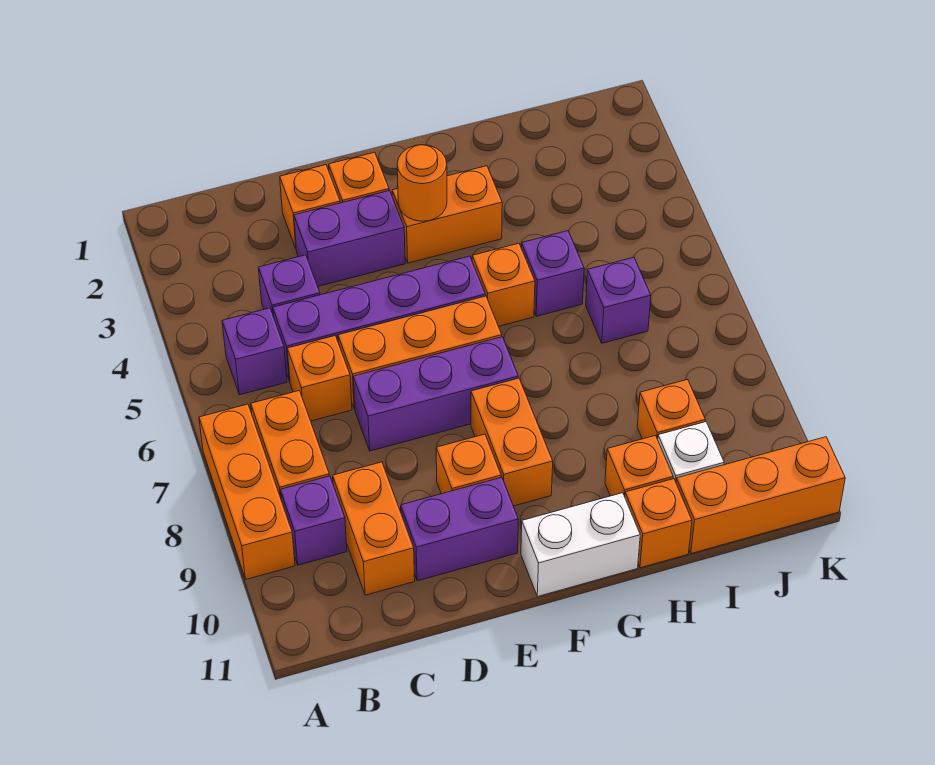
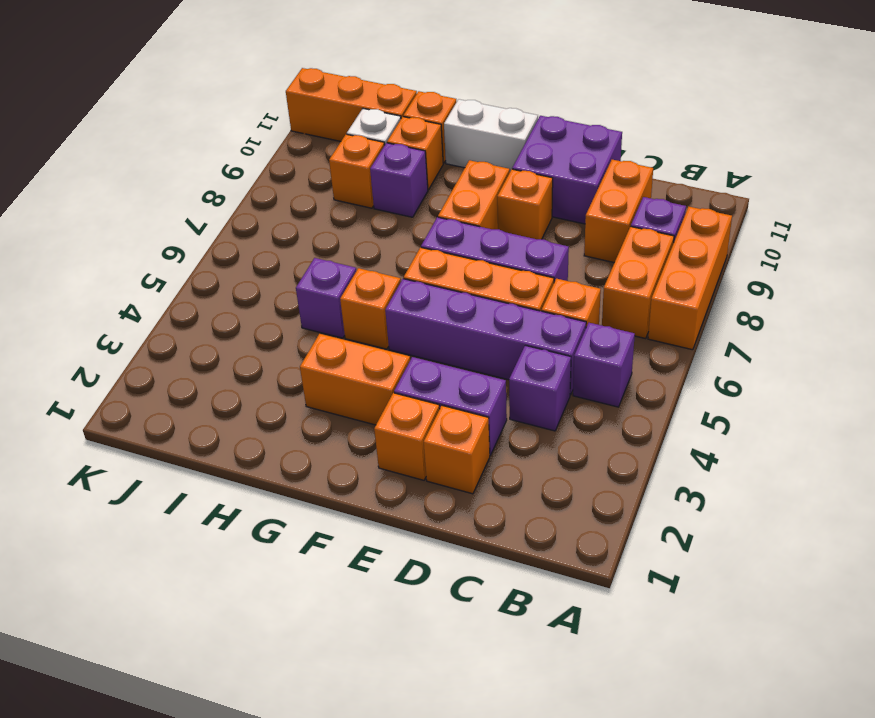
purple brick D10:E10 level 1 -> purple brick D10:E11 level 1
orange round brick F3 level 2 -> none
purple brick I6 level 1 -> purple brick H9 level 1

